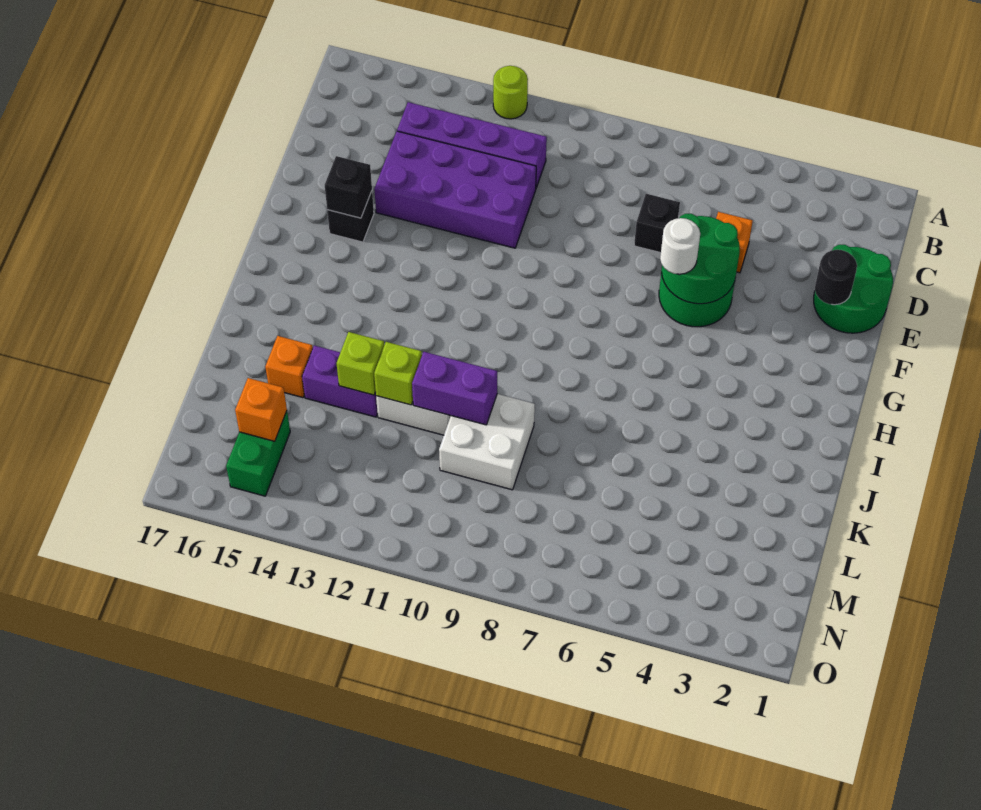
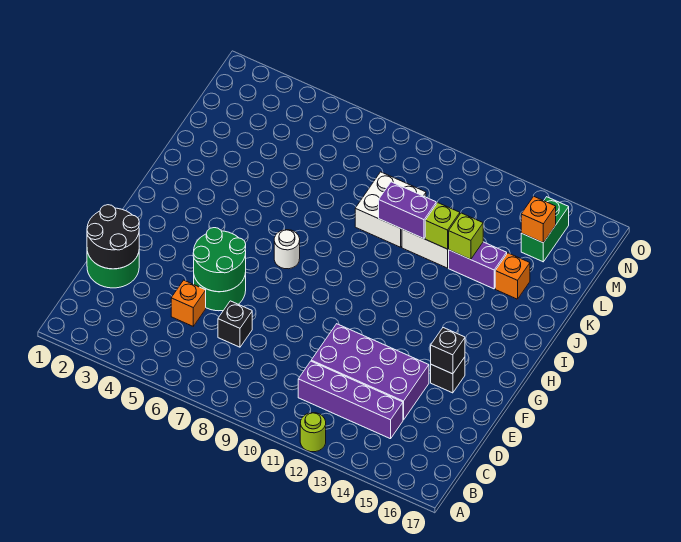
black round brick E2 level 2 -> black round brick D1:E2 level 2
white round brick F6 level 3 -> white round brick H7 level 1

